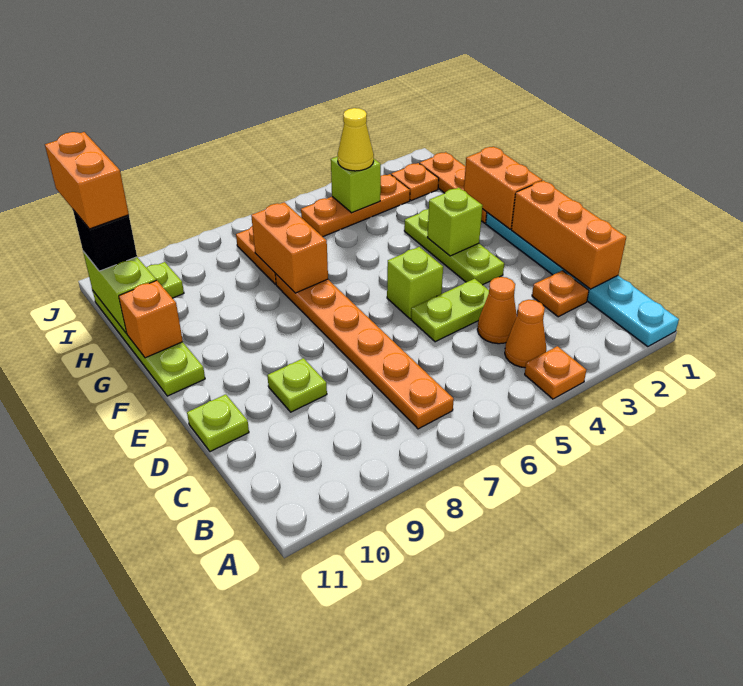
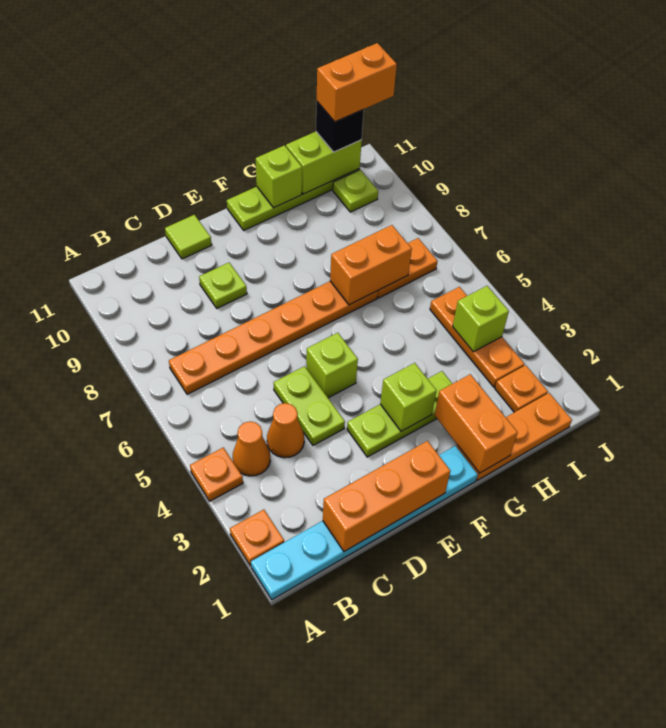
orange plate C2 level 1 -> orange plate A2 level 1
lime plate D11 level 1 -> lime tile D11 level 1
orange brick F1:G1 level 2 -> orange brick G1:G2 level 2
orange brick G11 level 2 -> lime brick G11 level 2
yellow cone I4 level 3 -> none

